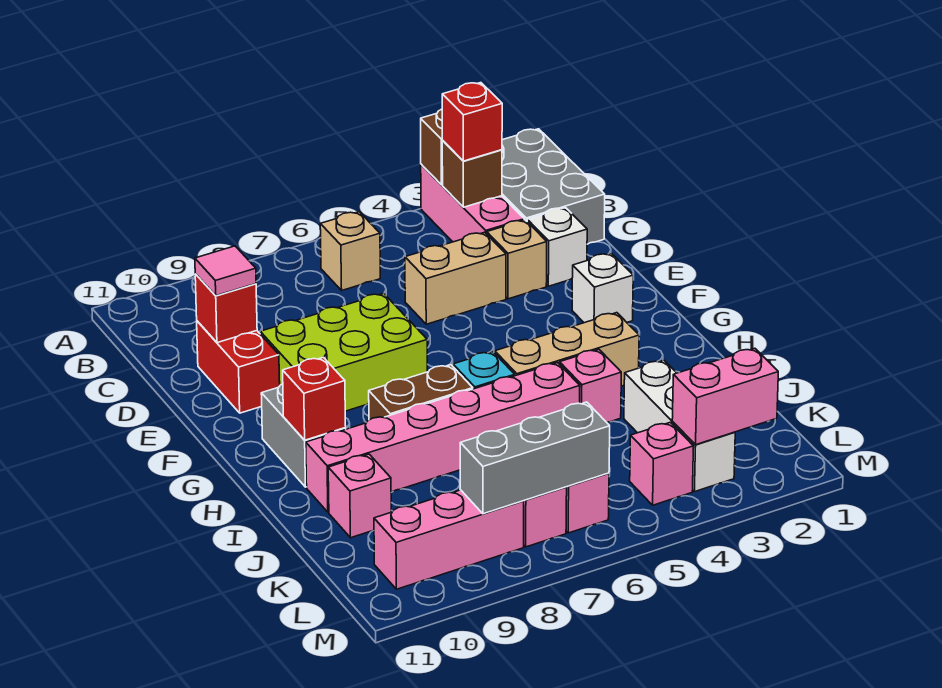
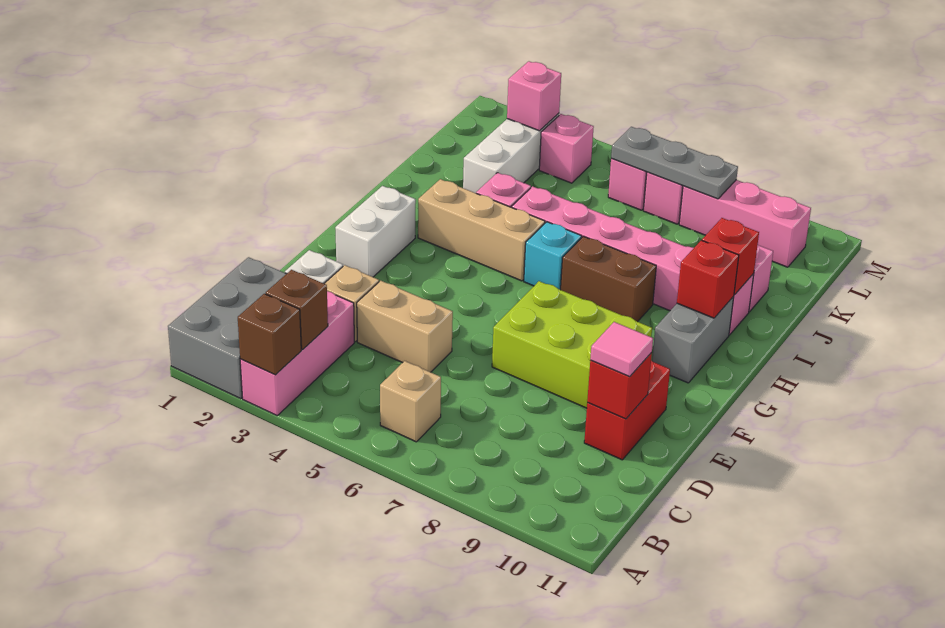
red brick B3 level 3 -> red brick I10 level 2
white brick F2 level 1 -> white brick F2:G2 level 1
pink brick L2:L3 level 2 -> pink brick L3 level 2
grey brick L6:L8 level 2 -> grey plate L6:L8 level 2

